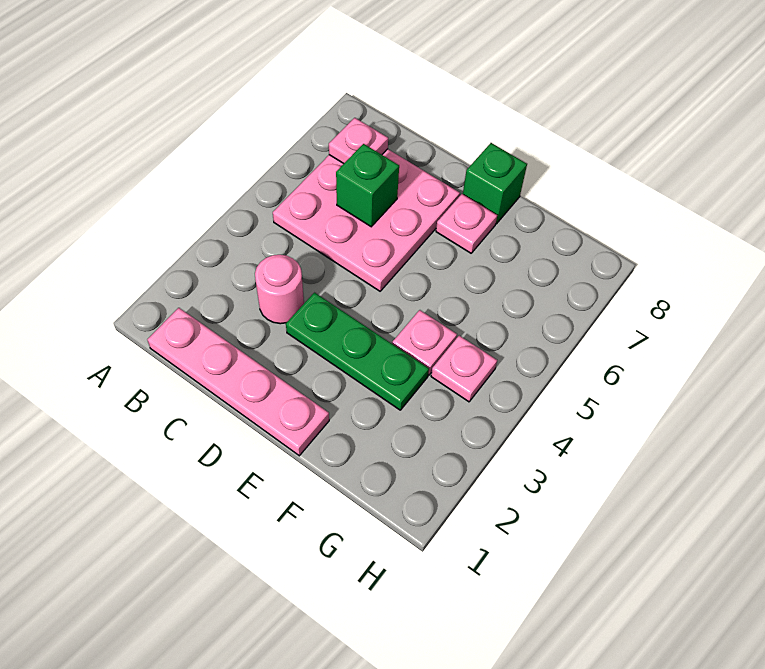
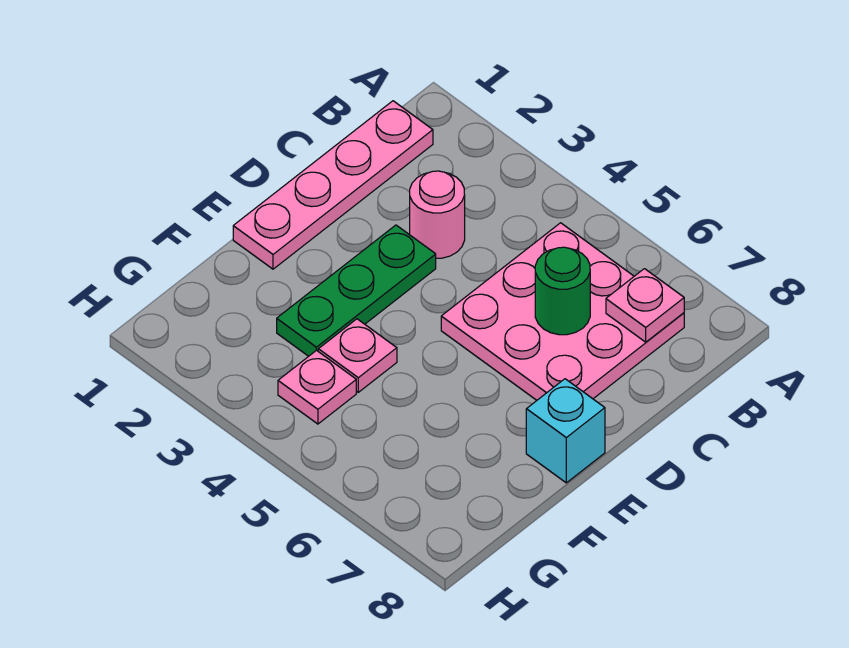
green brick C6 level 2 -> green round brick C6 level 2
pink plate E7 level 1 -> none
green brick E8 level 1 -> cyan brick E8 level 1

